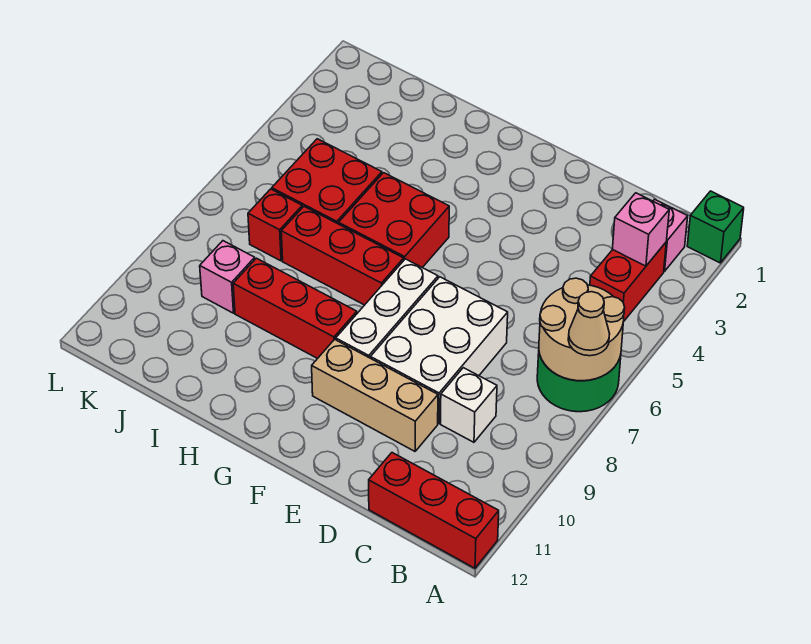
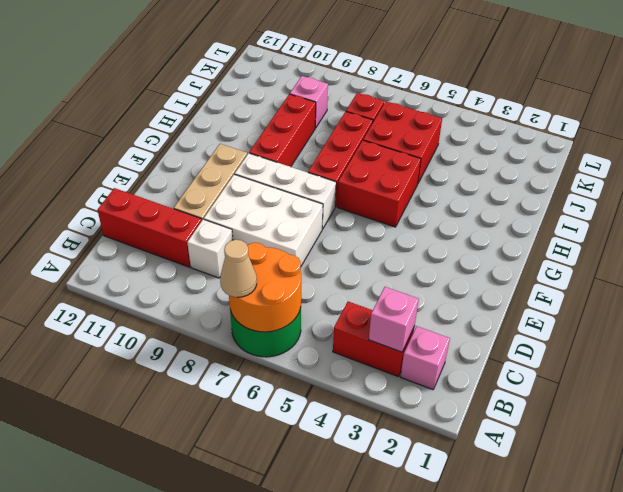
green brick A1 level 1 -> none
tan round brick A6:B7 level 2 -> orange round brick A6:B7 level 2
red brick A12:C12 level 1 -> red brick C10:C12 level 1

